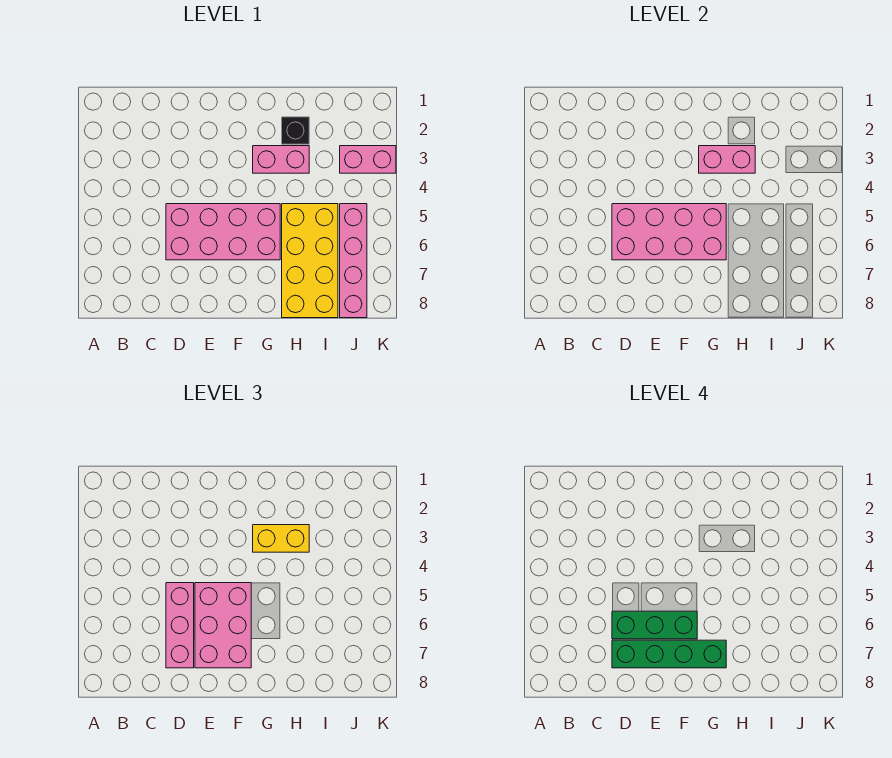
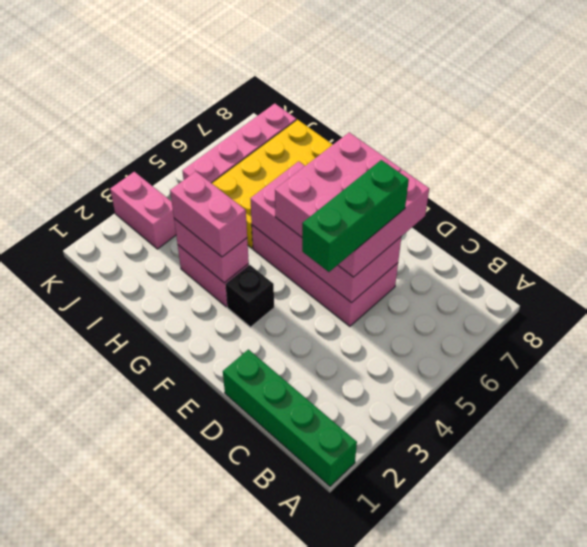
green brick D6:F6 level 4 -> green brick D4:D6 level 4
green brick D7:G7 level 4 -> green brick A1:D1 level 1
yellow brick G3:H3 level 3 -> pink brick G3:H3 level 3
black brick H2 level 1 -> black brick F3 level 1

